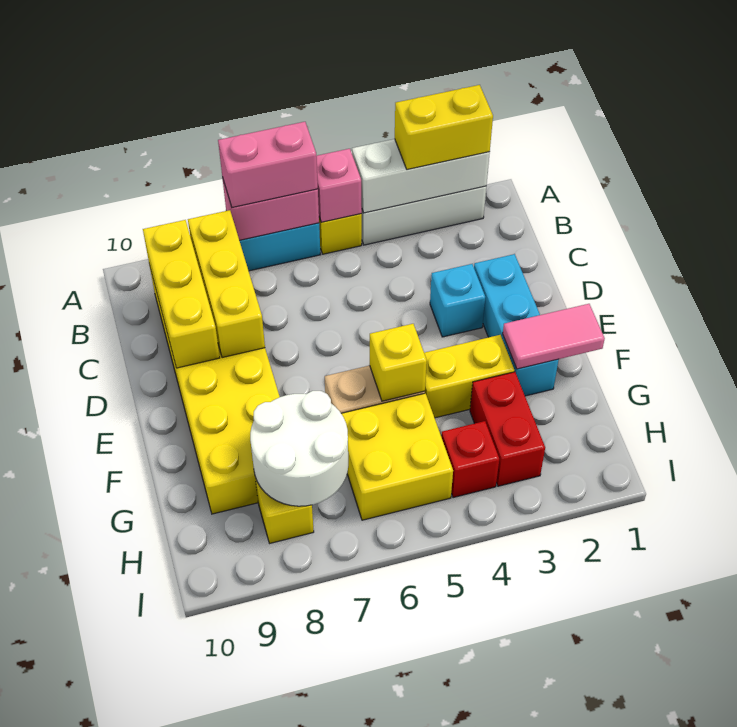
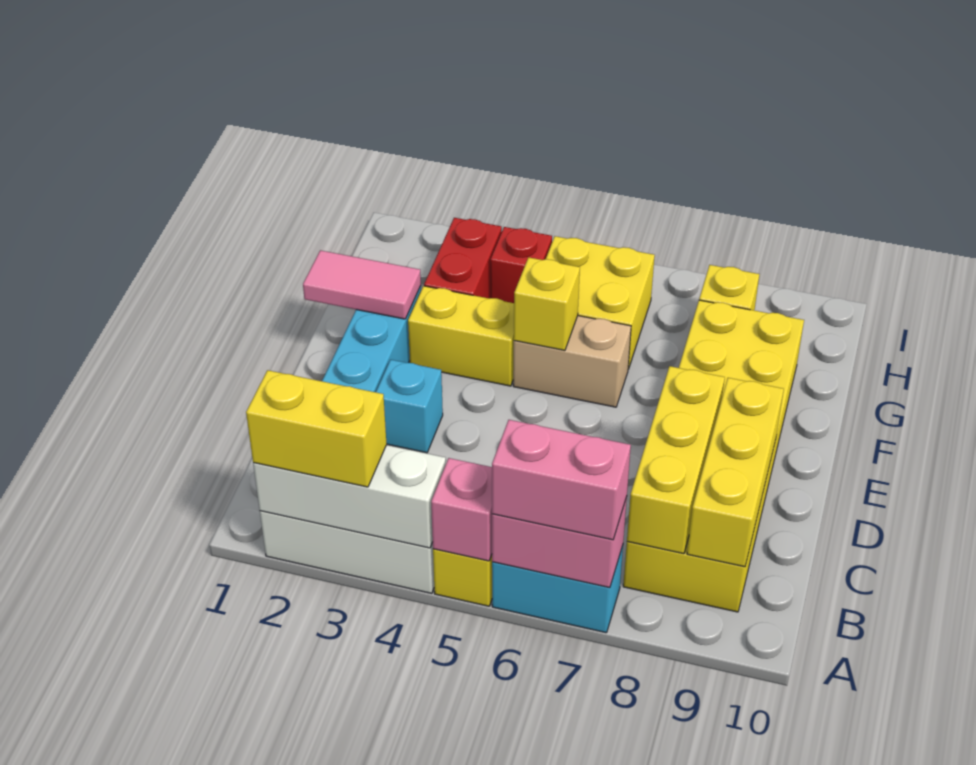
white round brick G7:H8 level 2 -> none

